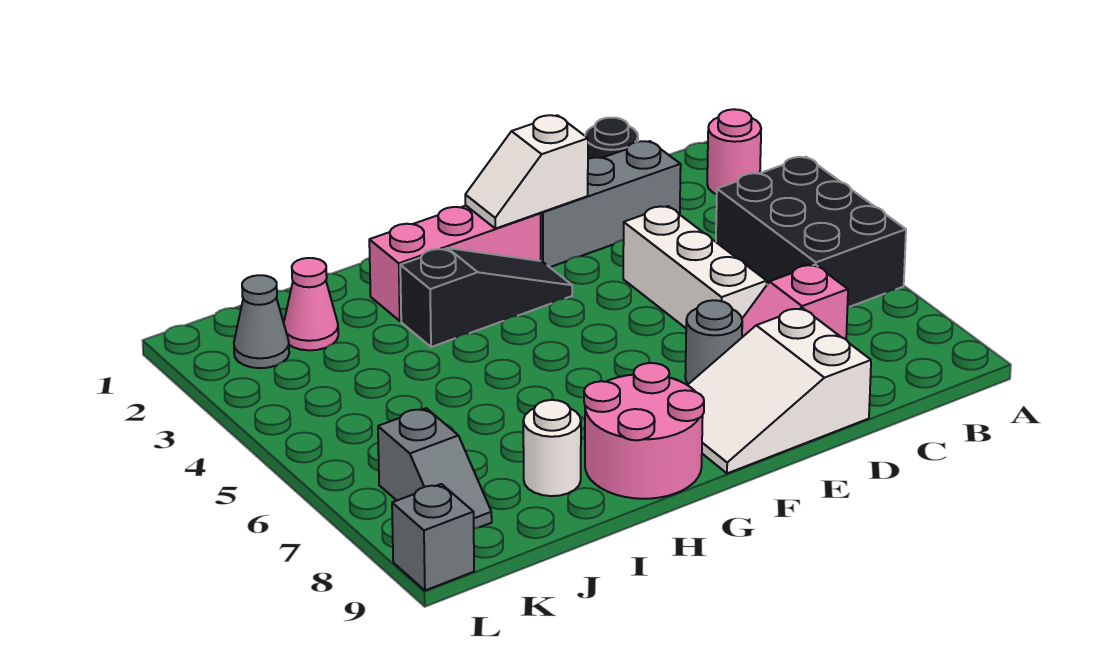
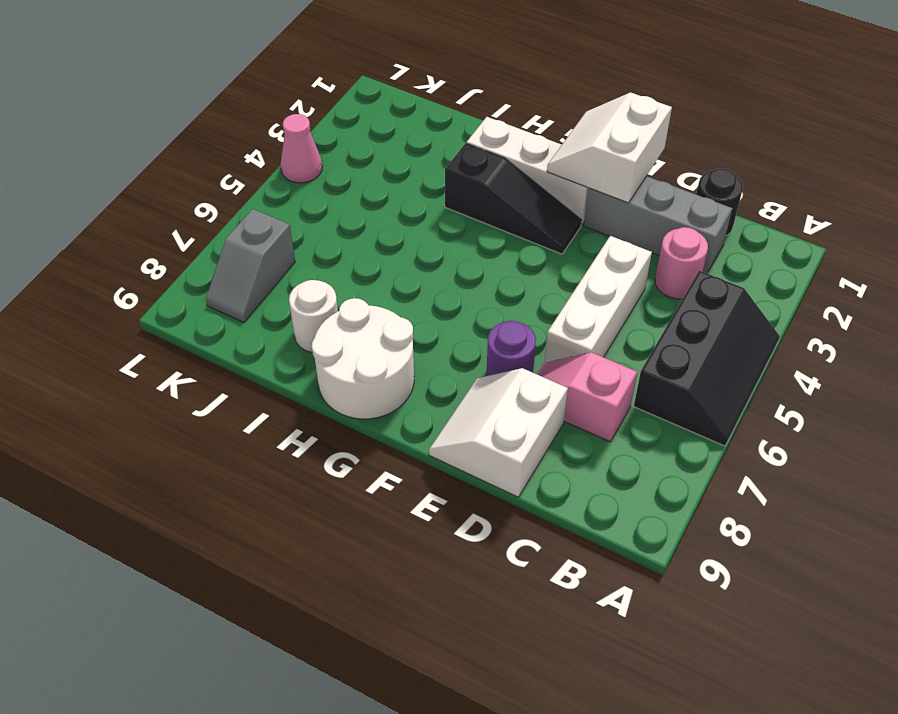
pink round brick A2 level 1 -> pink round brick C3 level 1
black brick A4:B6 level 1 -> black slope A4:B6 level 1 top B
white slope D8:F9 level 1 top D -> white slope D8:E9 level 1 top D
white slope E2:F2 level 2 top E -> white slope E1:F2 level 2 top E
grey round brick E7 level 1 -> purple round brick E7 level 1
pink brick F2:H2 level 1 -> white brick F2:H2 level 1
pink round brick G8:H9 level 1 -> white round brick G8:H9 level 1
pink cone J2 level 1 -> pink cone L4 level 1
grey cone K2 level 1 -> none
grey brick L9 level 1 -> none

